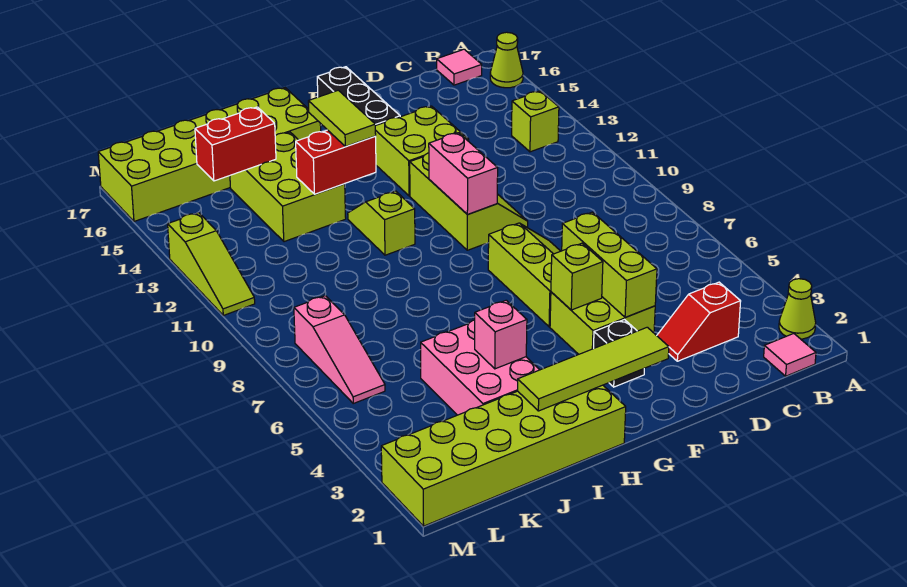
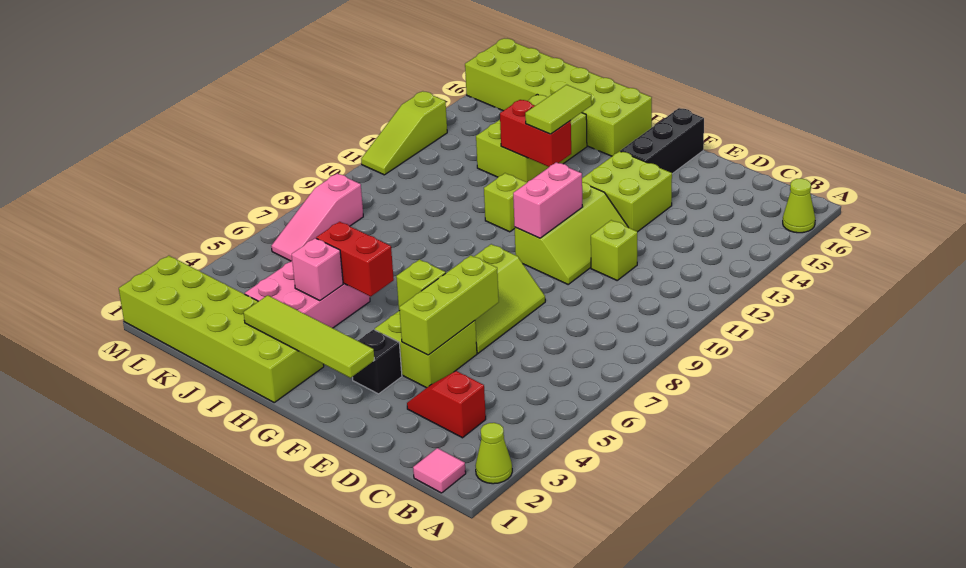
lime brick B13 level 1 -> lime brick D11 level 1
pink tile B17 level 1 -> none
red brick J15:K15 level 2 -> red brick H5:I5 level 2

